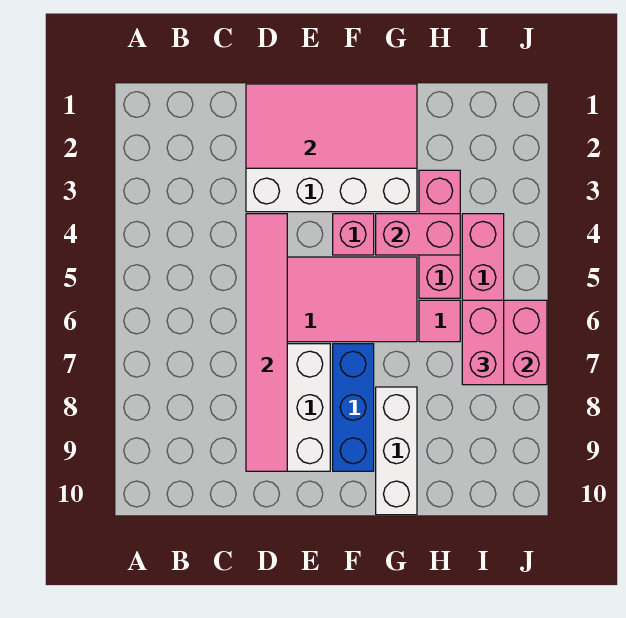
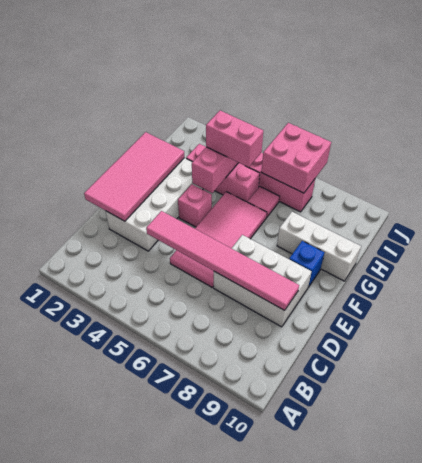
blue brick F7:F9 level 1 -> blue brick F9 level 1
pink brick I6:I7 level 3 -> pink brick H4:H5 level 3

